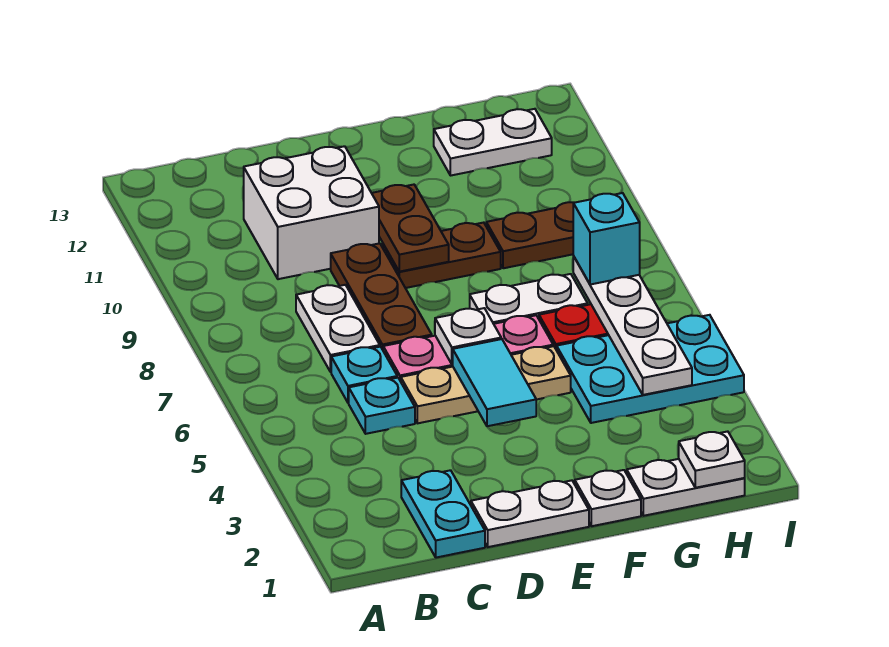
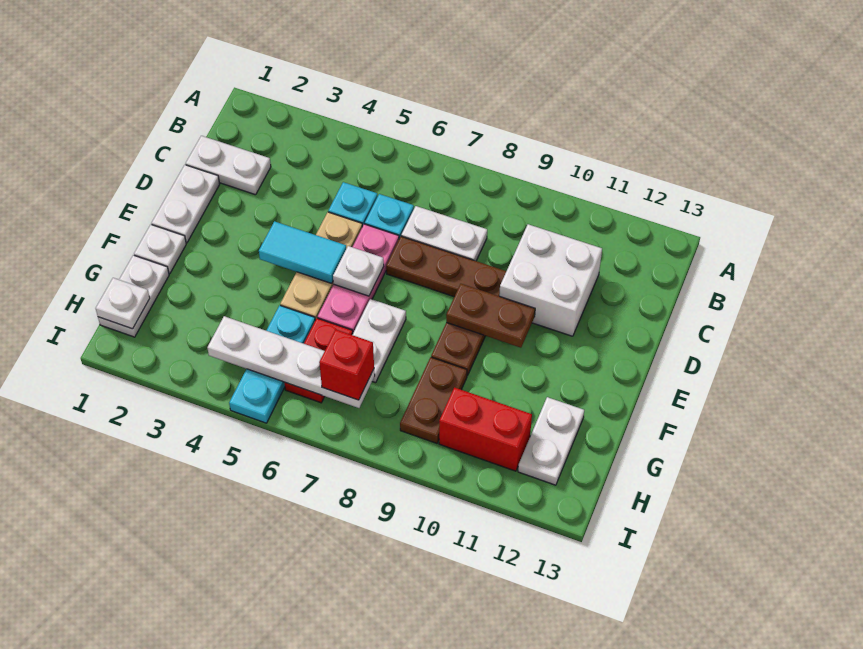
cyan plate C1:C2 level 1 -> white plate C1:C2 level 1
cyan plate G4:I5 level 1 -> cyan plate G5:I5 level 1
cyan brick H7 level 3 -> red brick H7 level 3
none -> red brick H10:H11 level 1

